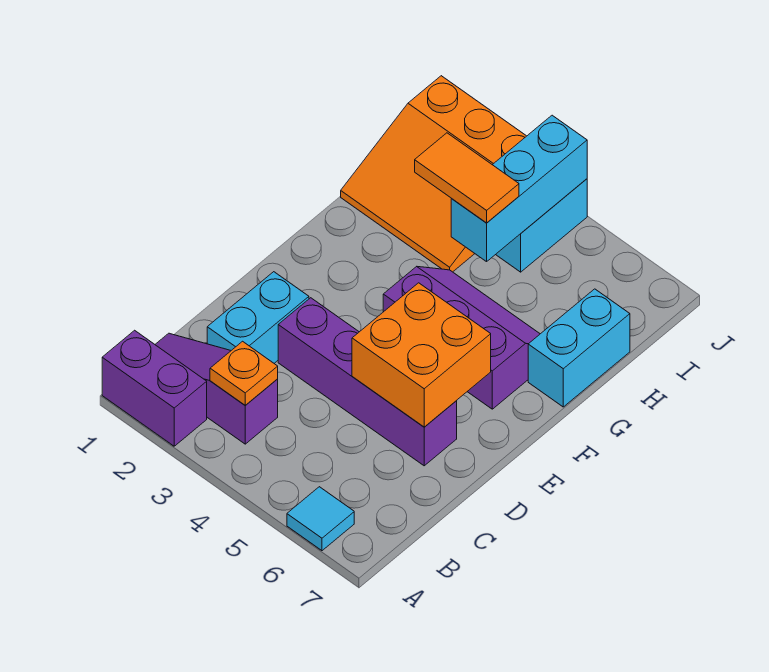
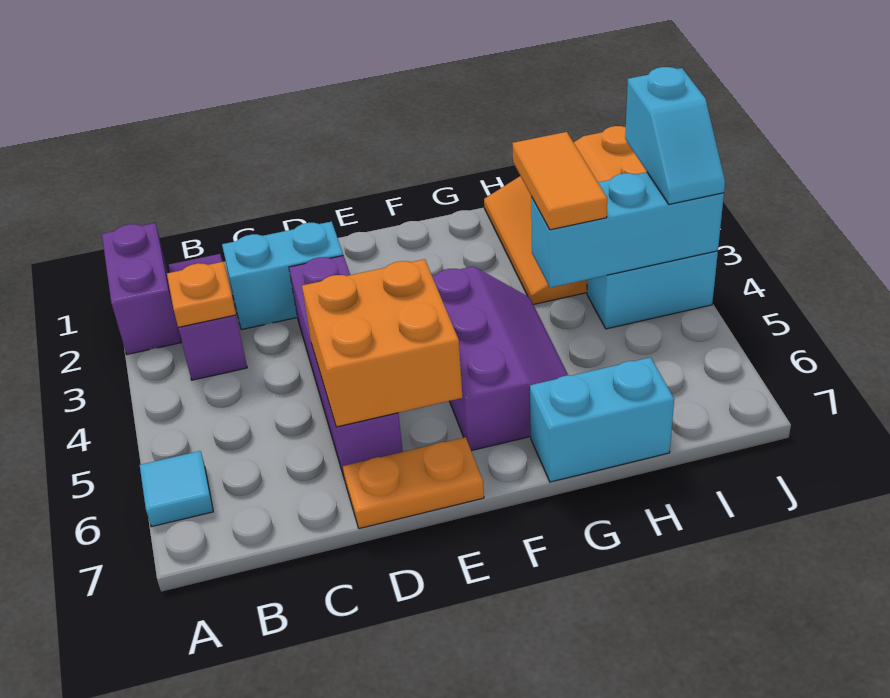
none -> orange plate D7:E7 level 1
none -> cyan slope J3:J4 level 3 top 3

